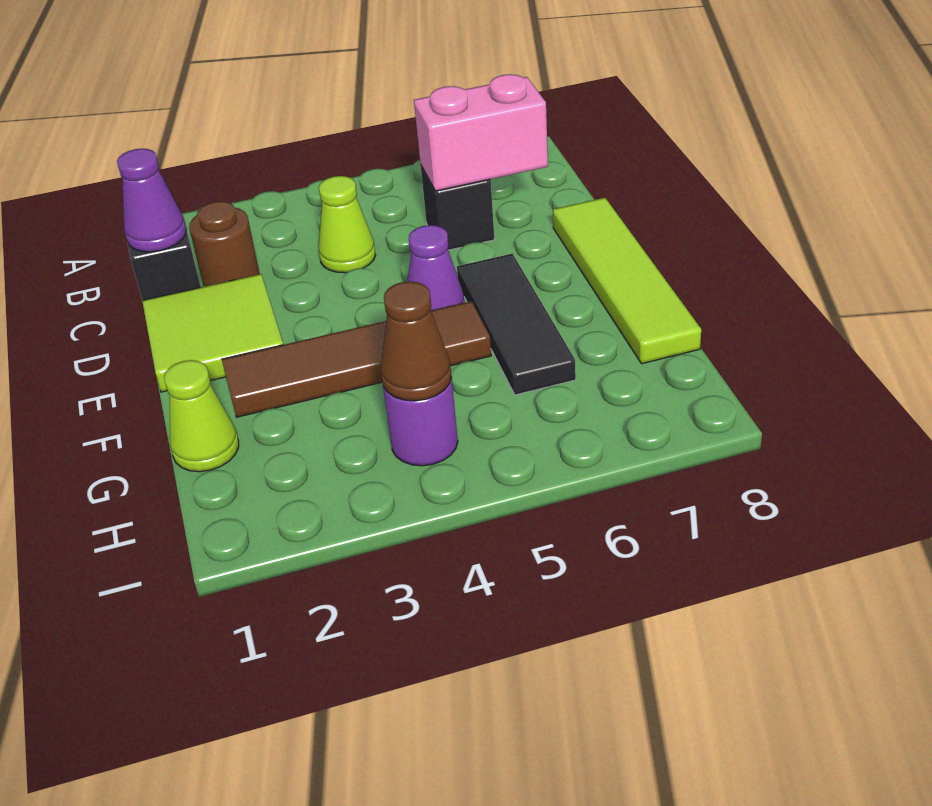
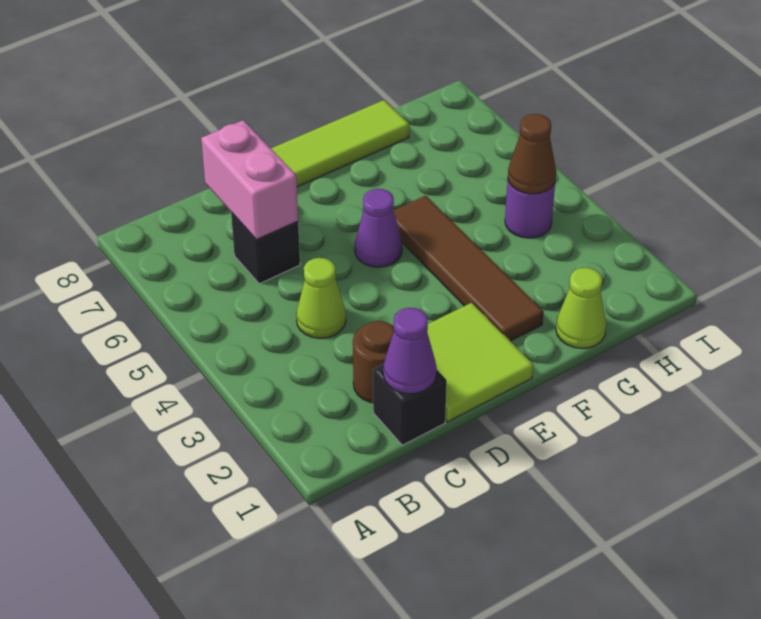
black tile E6:G6 level 1 -> none

